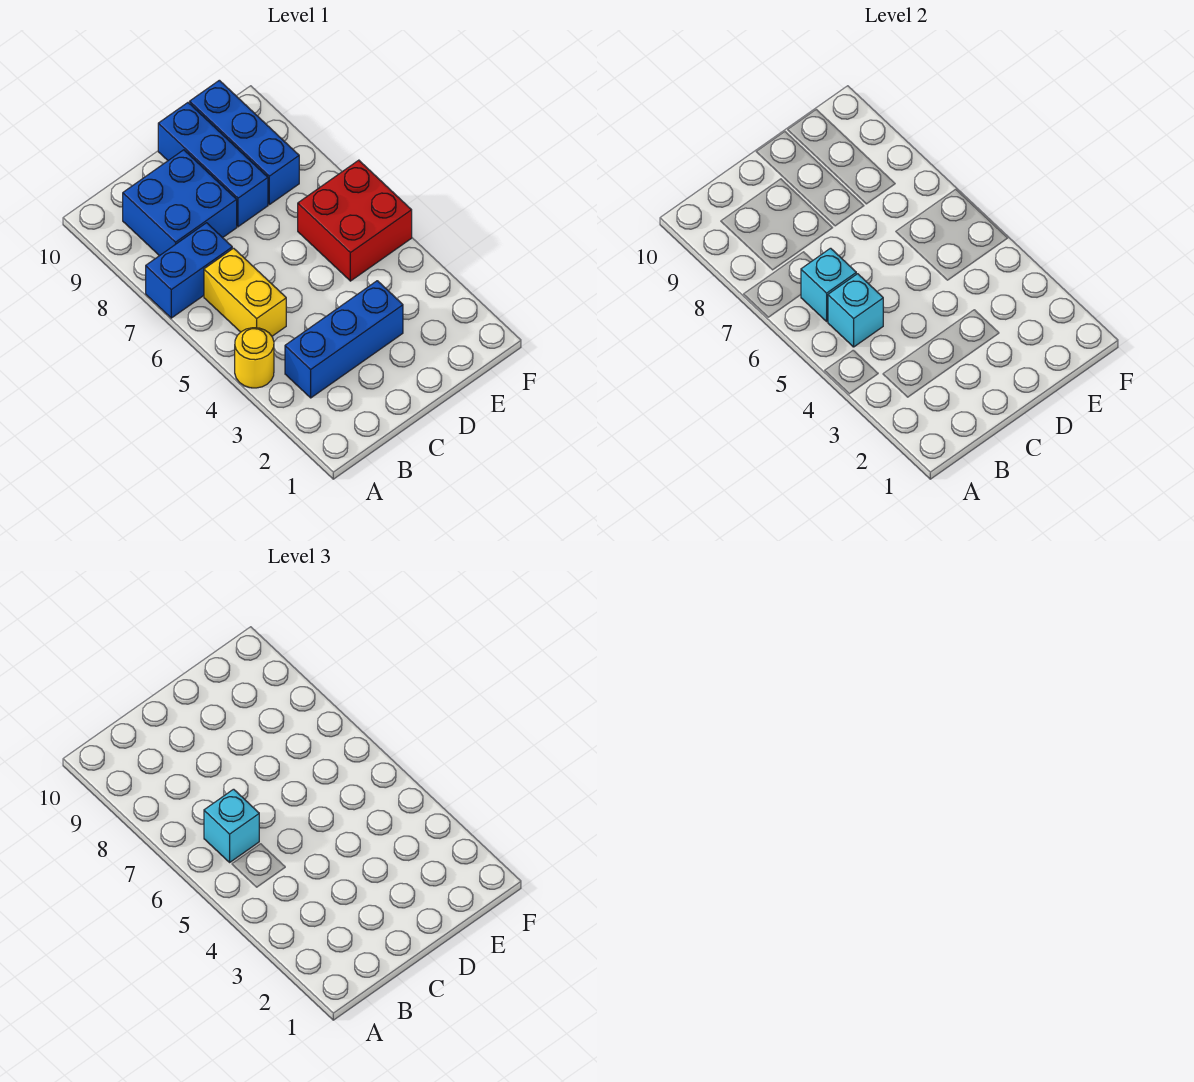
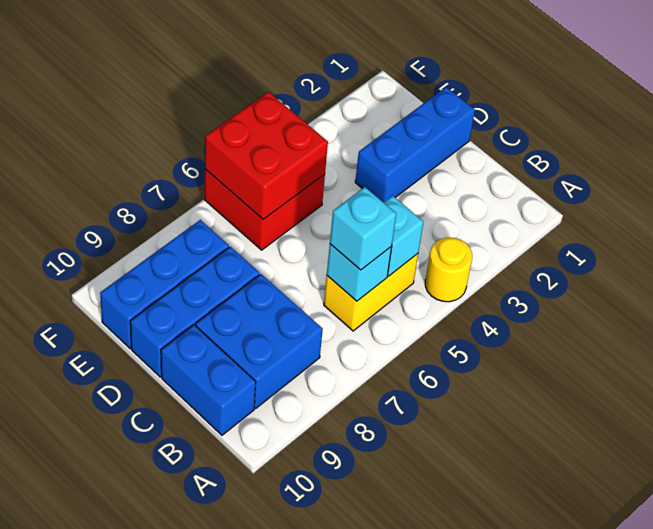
blue brick A7:B7 level 1 -> blue brick B10:C10 level 1
blue brick B3:D3 level 1 -> blue brick D1:D3 level 1
none -> red brick E5:F6 level 2

